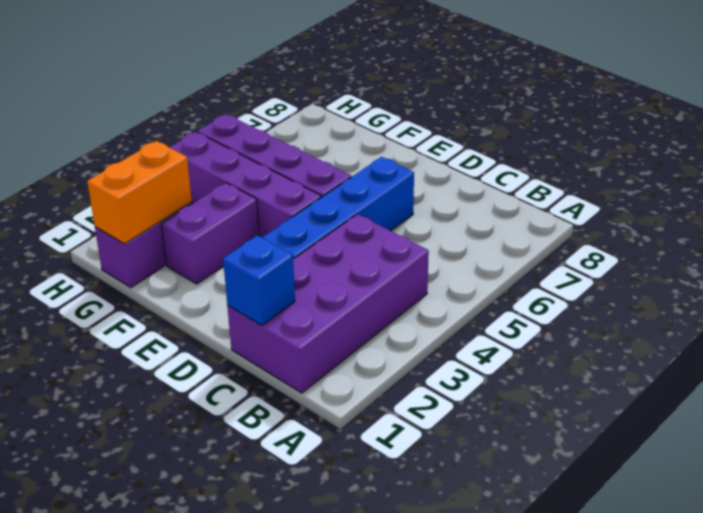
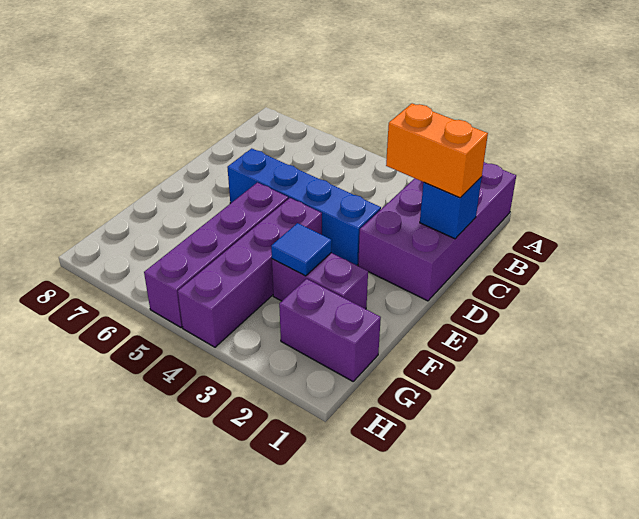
purple brick B1:C4 level 1 -> purple brick A1:D2 level 1
none -> blue tile F3 level 2
orange brick G1:G2 level 2 -> orange brick C1:C2 level 3

